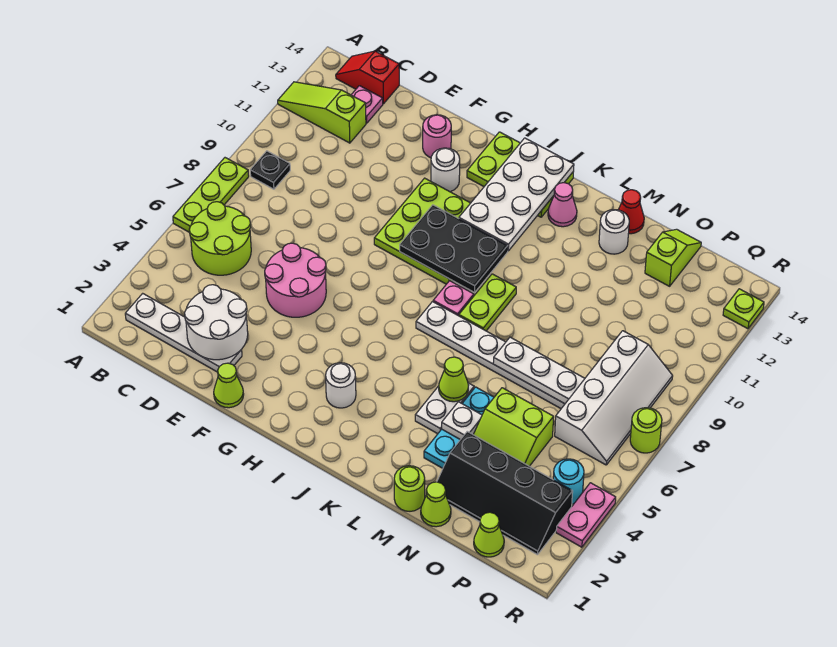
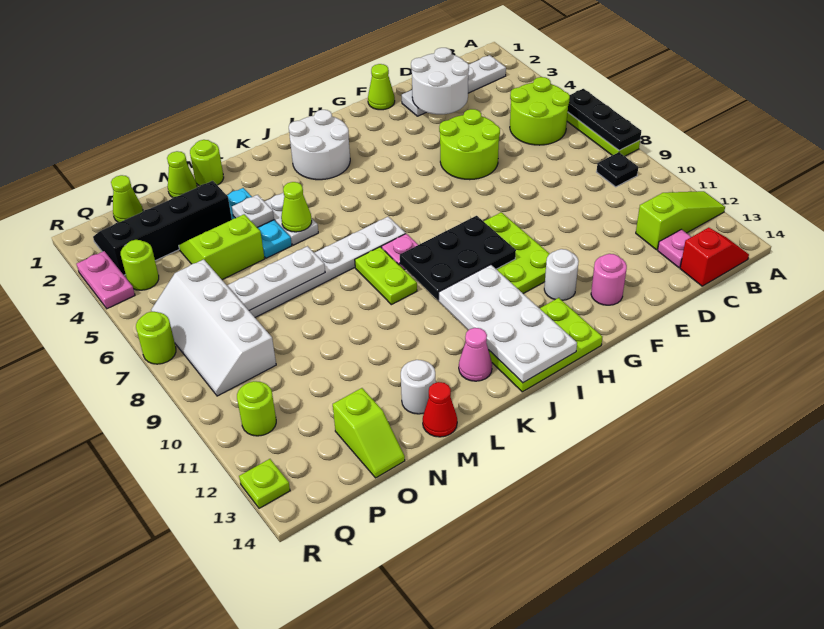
none -> black plate A6:A8 level 2
pink round brick E5:F6 level 1 -> lime round brick E5:F6 level 1
white round brick I3 level 1 -> white round brick I2:J3 level 1
cyan round brick Q4 level 1 -> lime round brick Q4 level 1
none -> lime round brick Q11 level 1

